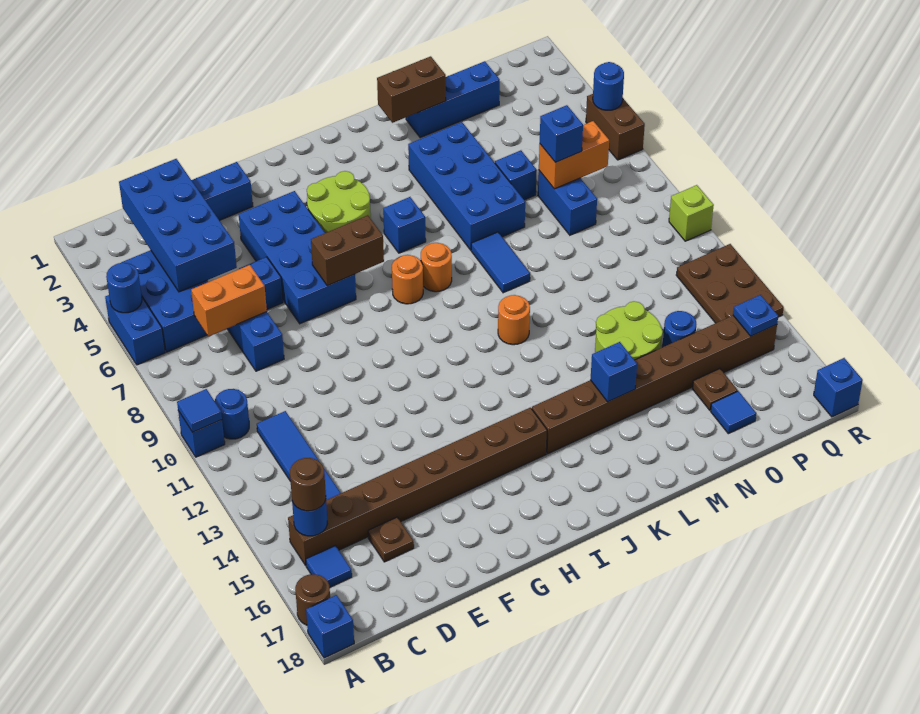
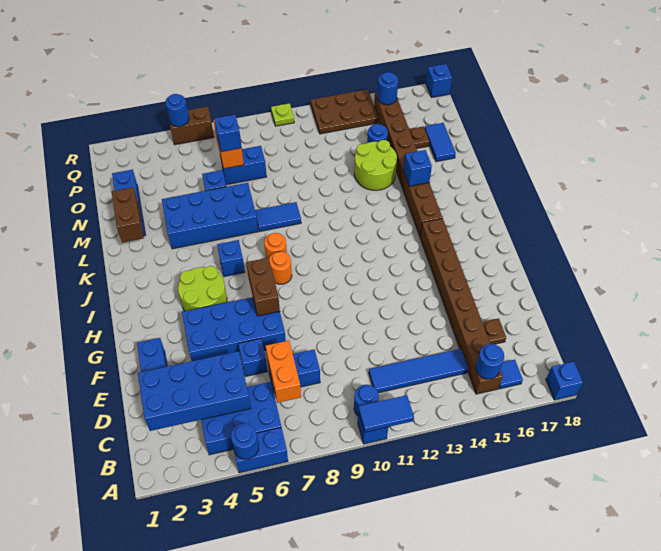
blue tile A10 level 2 -> blue tile A10:A11 level 2
brown round brick A17 level 1 -> none
brown round brick B15 level 3 -> none
orange round brick K11 level 1 -> none
blue tile O17 level 1 -> blue tile N17:O17 level 1
blue plate Q15 level 2 -> blue round brick Q15 level 2
lime brick R10 level 1 -> lime plate R10 level 1

